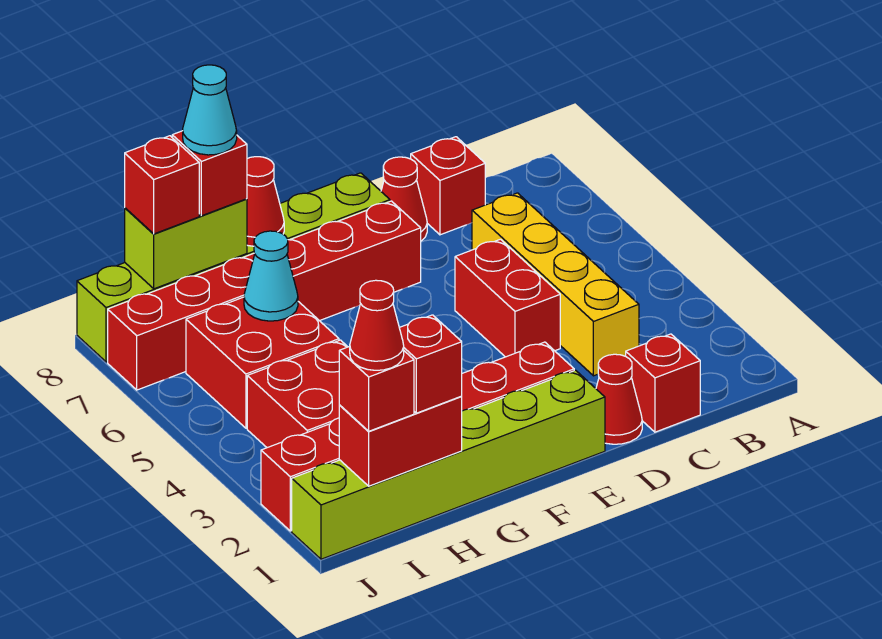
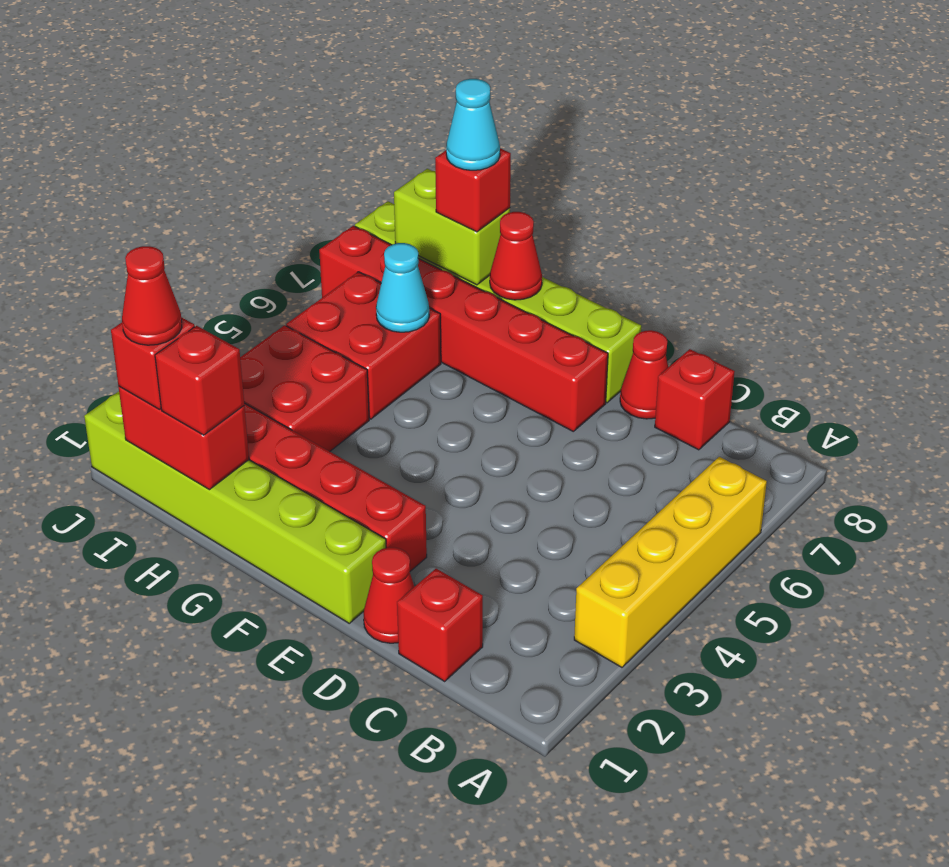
yellow brick C3:C6 level 1 -> yellow brick A3:A6 level 1
red brick D4:D5 level 1 -> none
red brick I8 level 3 -> none

